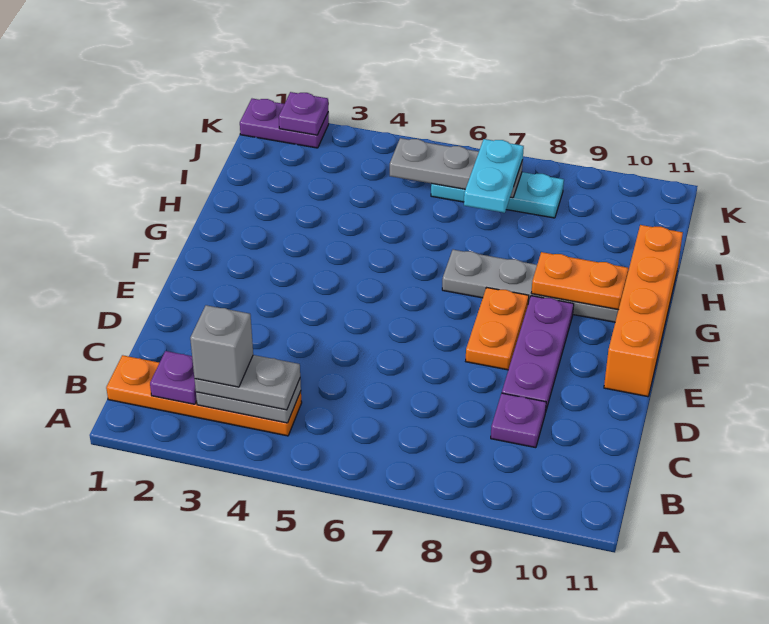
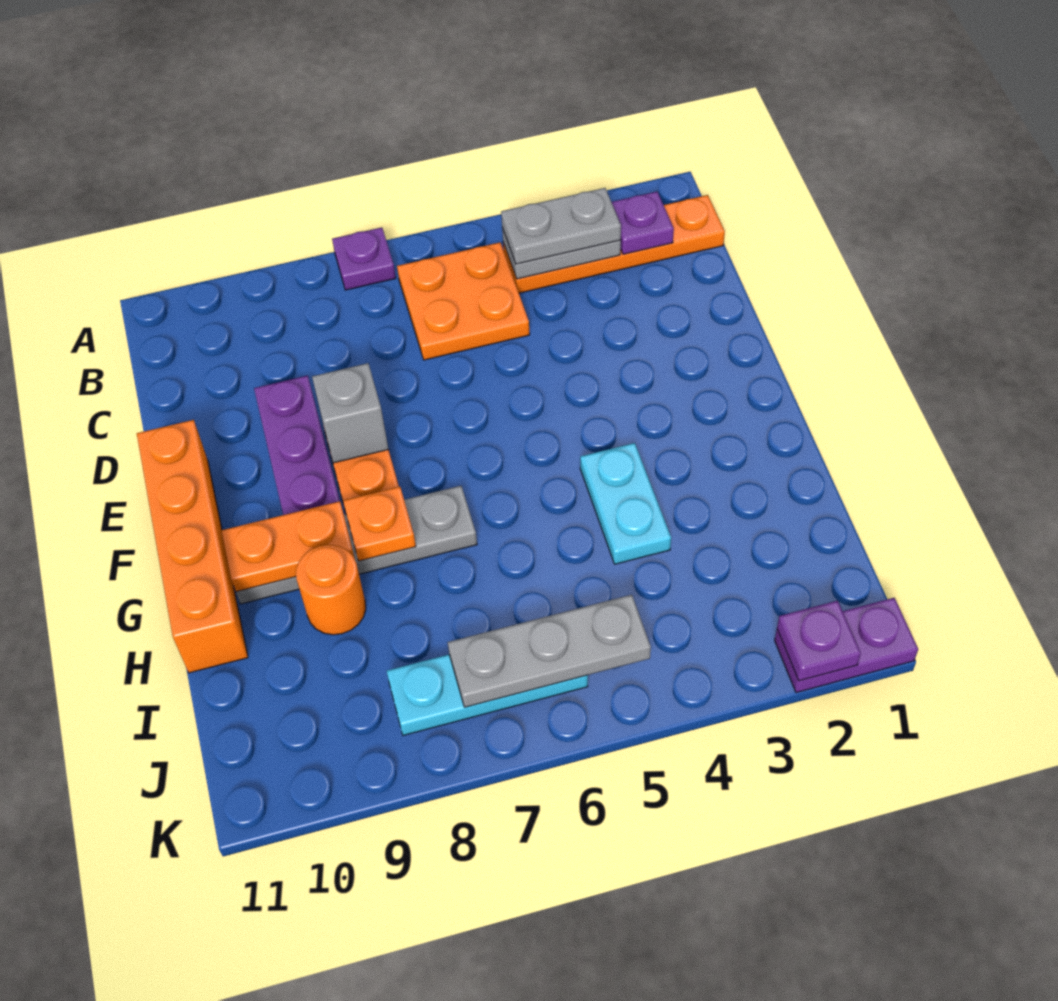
grey brick B3 level 4 -> grey brick E8 level 2
none -> orange plate B5:C6 level 1
purple plate C9 level 1 -> purple plate A7 level 1
none -> orange plate G8 level 2
none -> orange round brick H9 level 1
cyan plate I7:J7 level 3 -> cyan plate G4:H4 level 1

